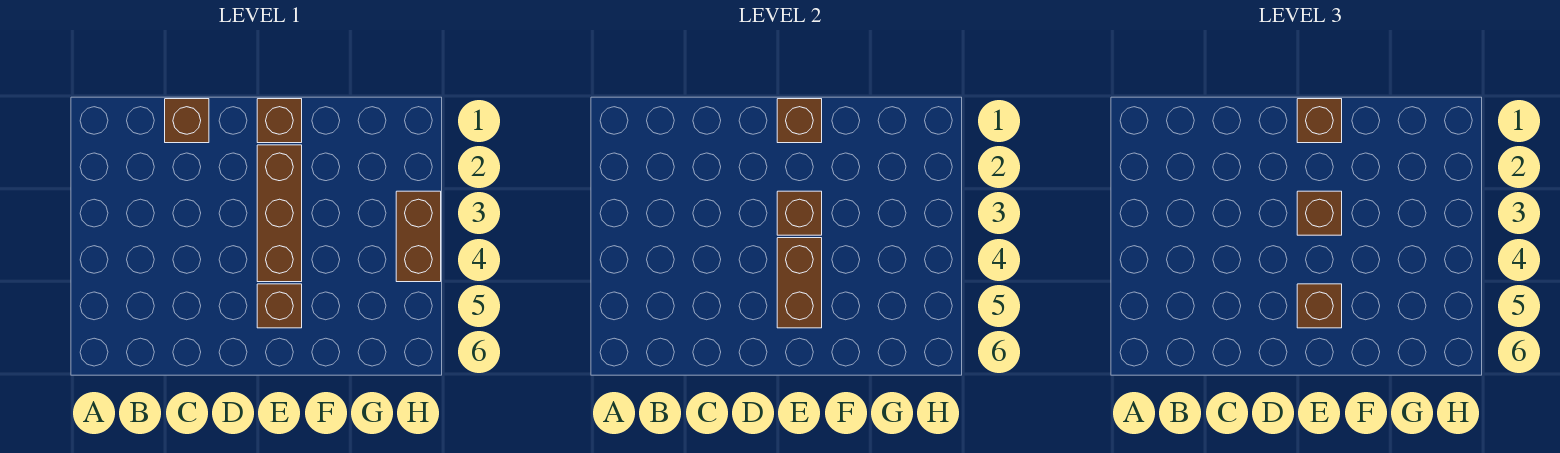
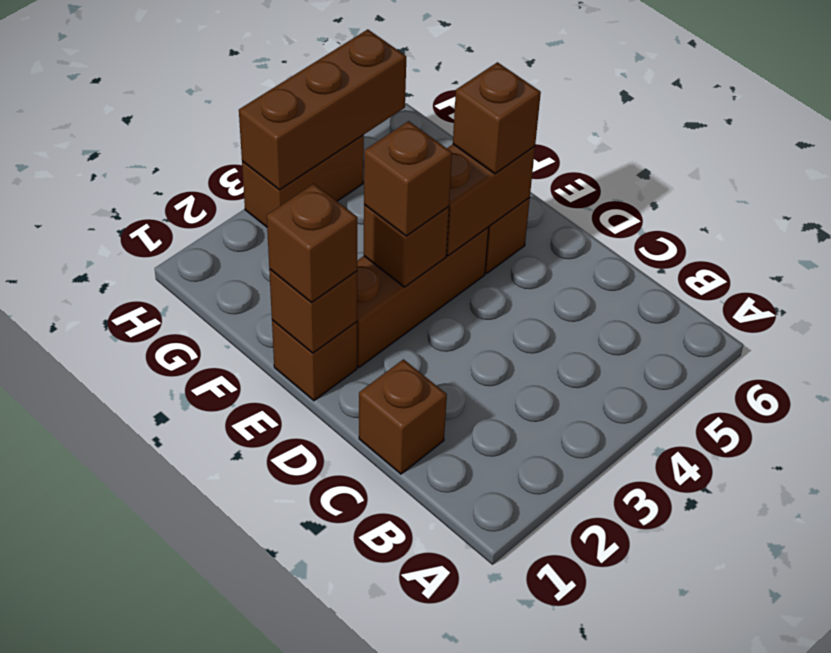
none -> brown brick H3:H5 level 2

